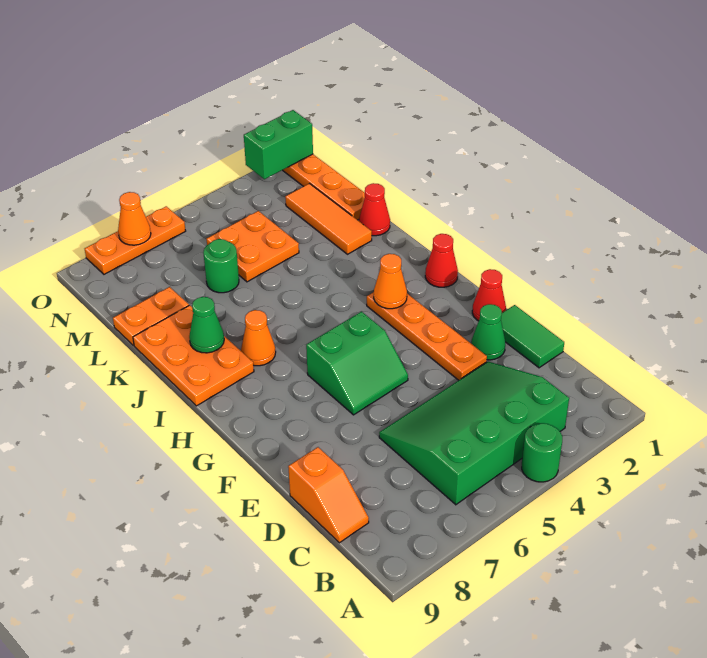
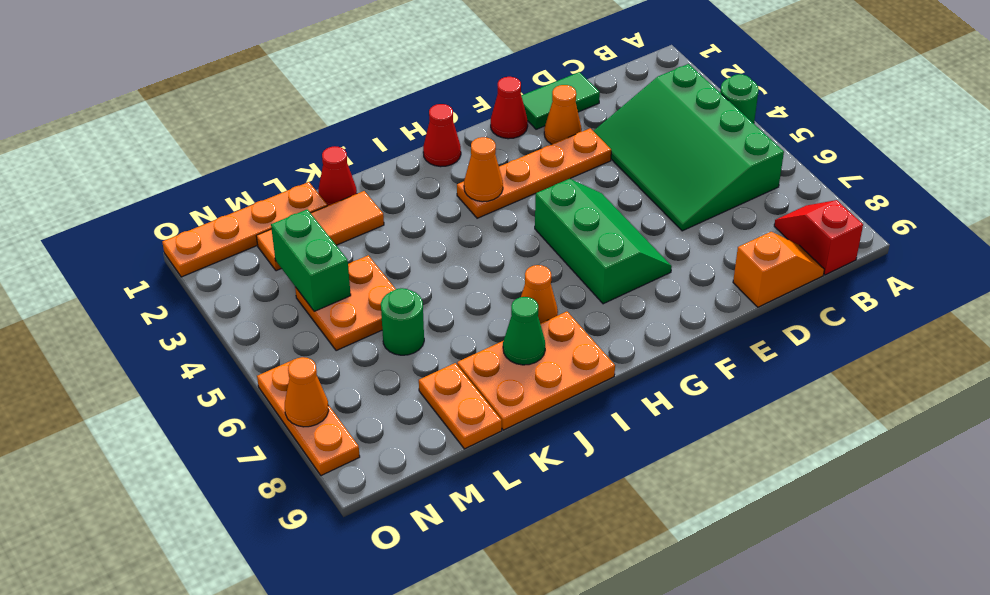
none -> red slope B8:B9 level 1 top 9
green cone E2 level 1 -> orange cone E2 level 1
green slope F5:G6 level 1 top G -> green slope F5:G7 level 1 top G
green brick O1:O2 level 2 -> green brick M3:M4 level 2

